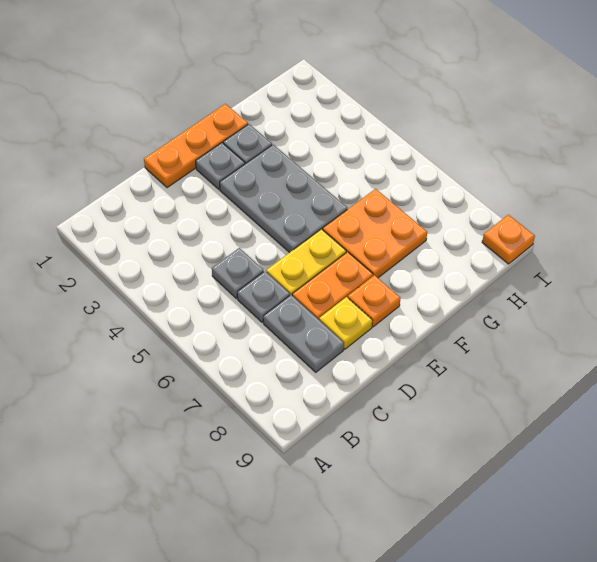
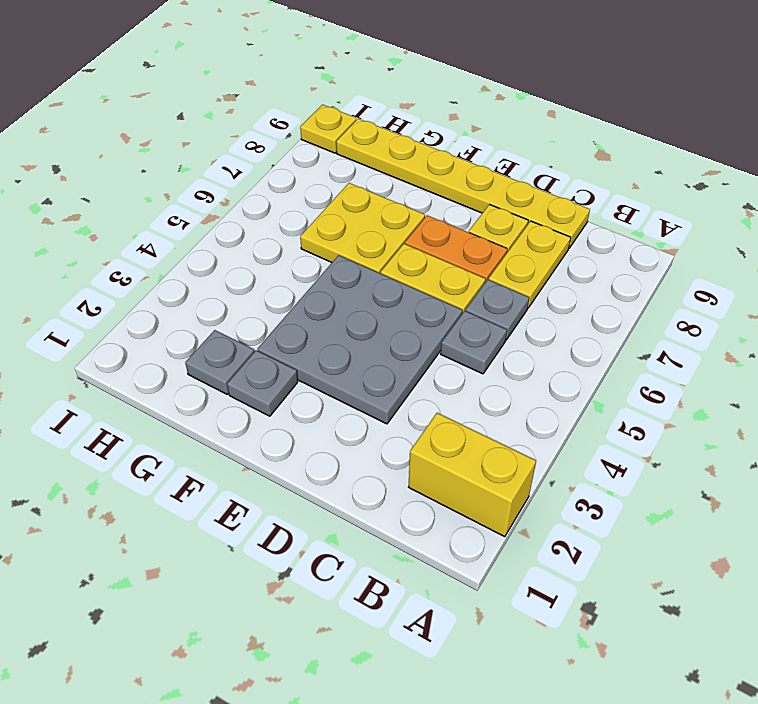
none -> yellow brick A2:B2 level 1
grey plate C7:C8 level 1 -> yellow plate C7:C8 level 1
none -> yellow plate C9:H9 level 1
orange plate D1:F1 level 1 -> none
grey plate E2 level 1 -> grey plate G2 level 1
grey plate E3:F5 level 1 -> grey plate D3:F5 level 1
orange plate E8 level 1 -> none
orange plate F6:G7 level 1 -> yellow plate F6:G7 level 1
orange plate I9 level 1 -> yellow plate I9 level 1

